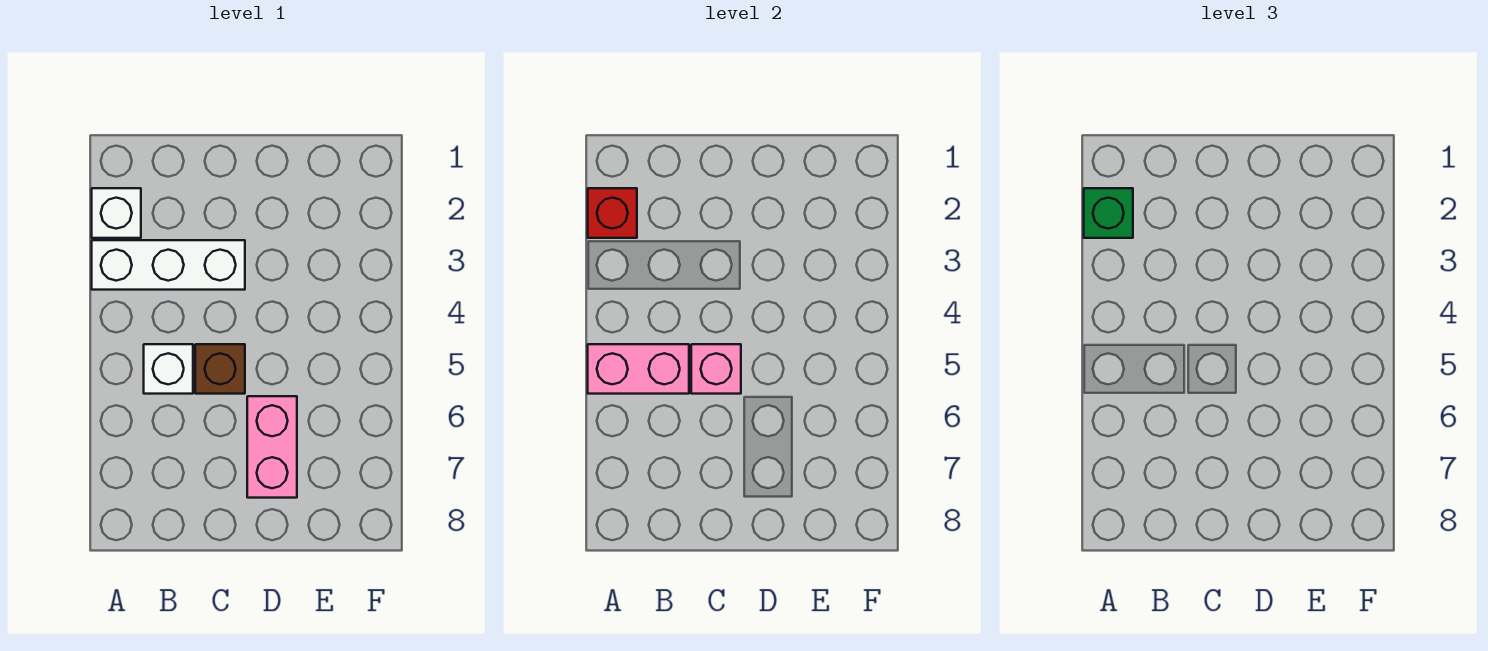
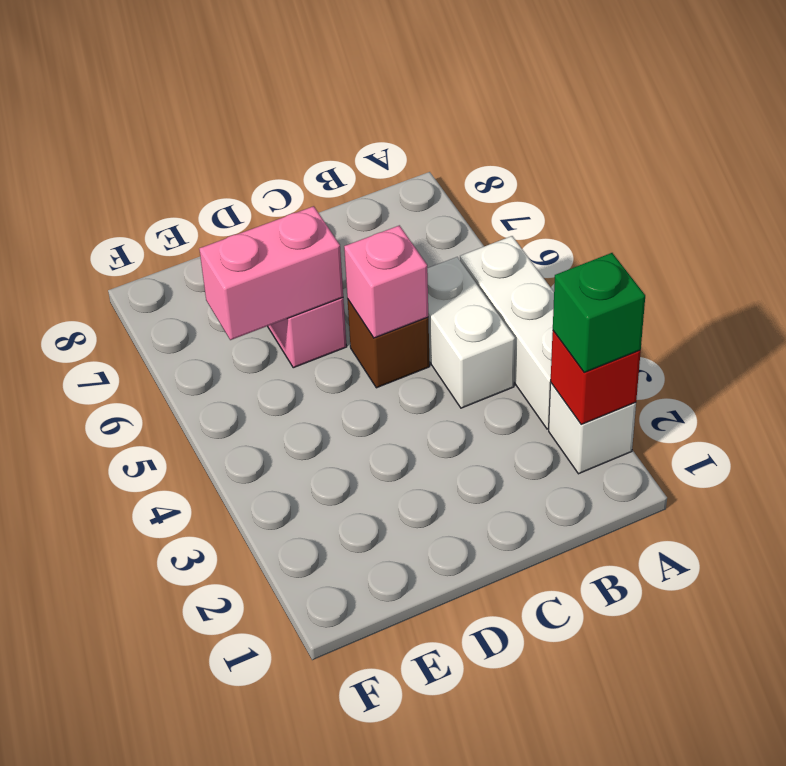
white brick A3:C3 level 1 -> white brick A3:A5 level 1
pink brick A5:B5 level 2 -> pink brick D6:E6 level 2
white brick B5 level 1 -> white brick B4:B5 level 1

